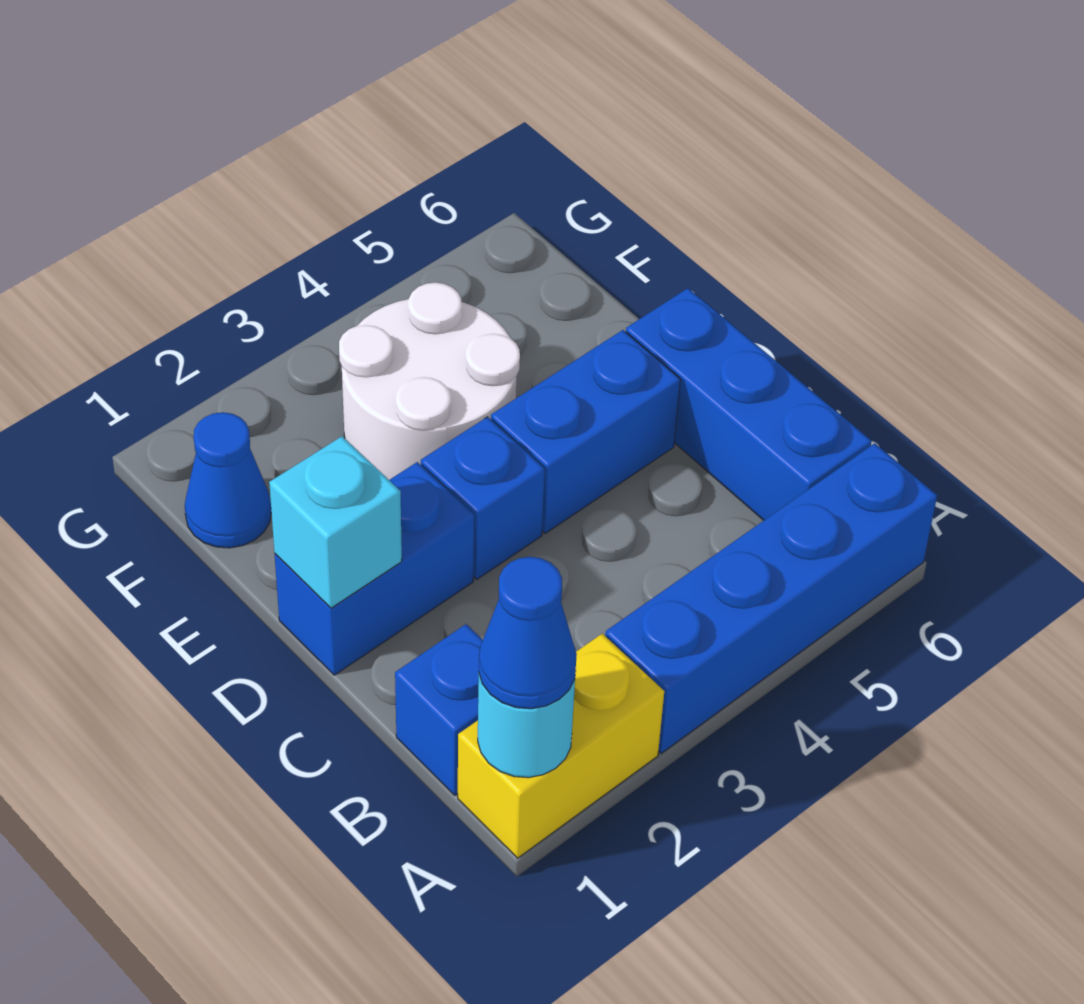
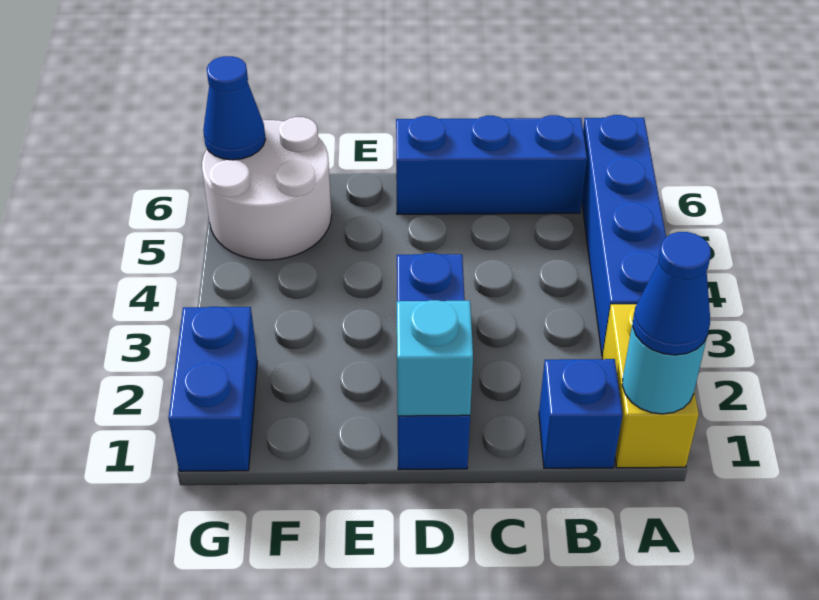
blue brick D4:D5 level 1 -> blue brick G1:G2 level 1
white round brick E3:F4 level 1 -> white round brick F5:G6 level 1
blue cone F1 level 1 -> blue cone G6 level 2

